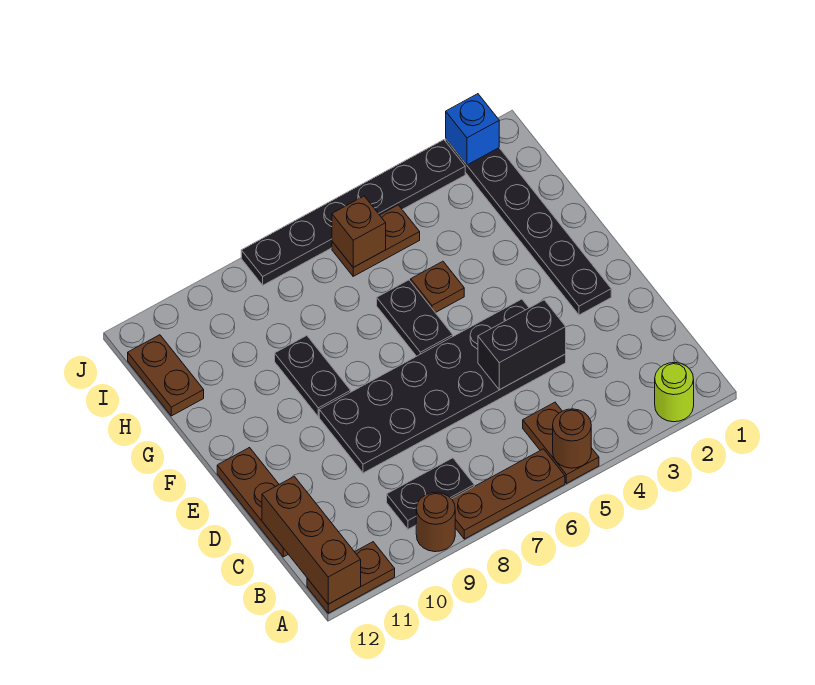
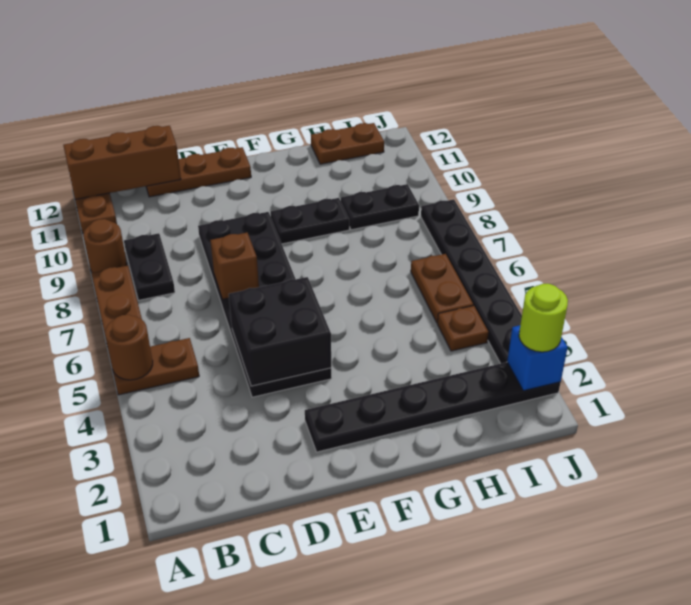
lime round brick A2 level 1 -> lime round brick J2 level 3
black brick D4:D5 level 2 -> black brick D4:E5 level 2
black plate F6:G6 level 1 -> black plate H9:I9 level 1
brown plate G5 level 1 -> brown plate I4 level 1
brown brick I6 level 2 -> brown brick D7 level 2

